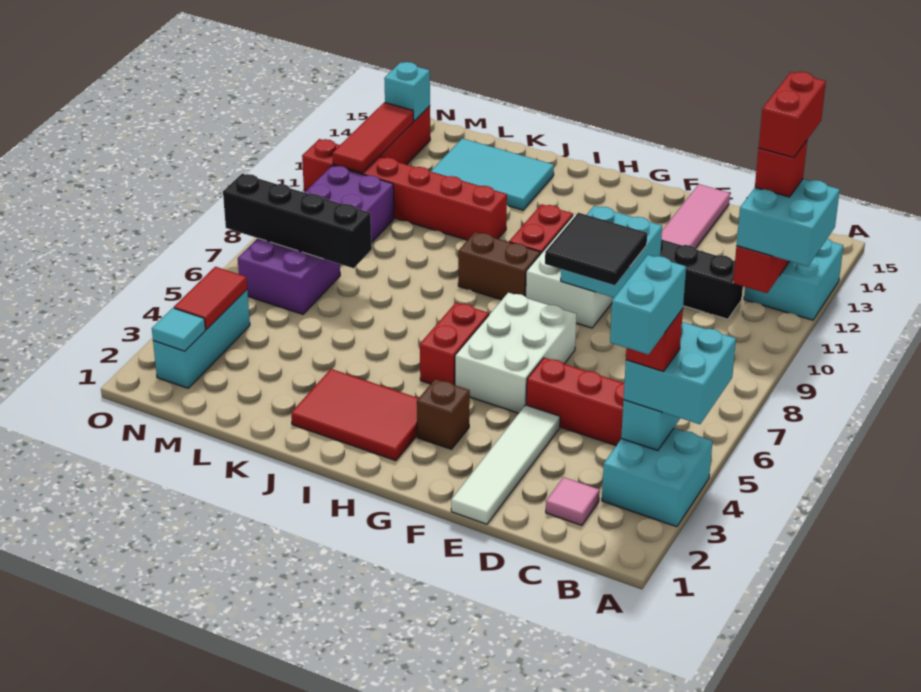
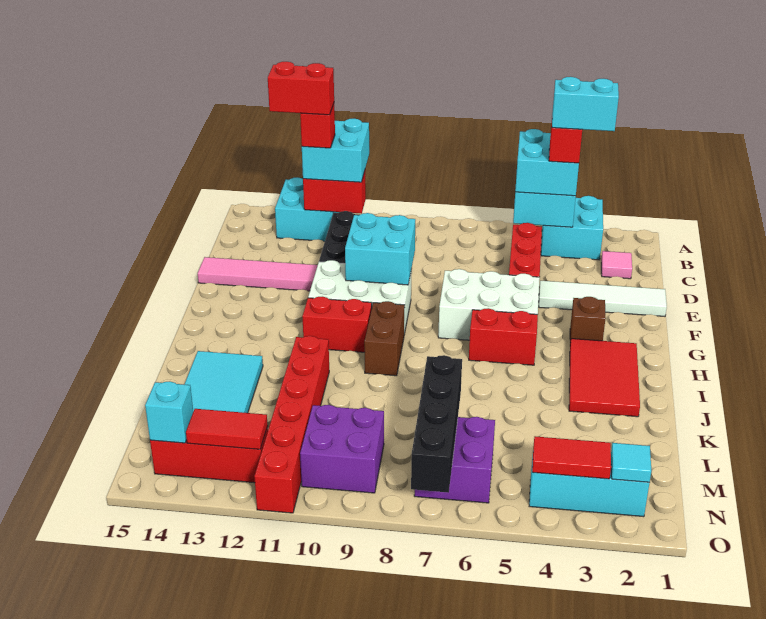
black tile E8:F9 level 3 -> none
red tile N11:N13 level 2 -> red tile N12:N13 level 2

